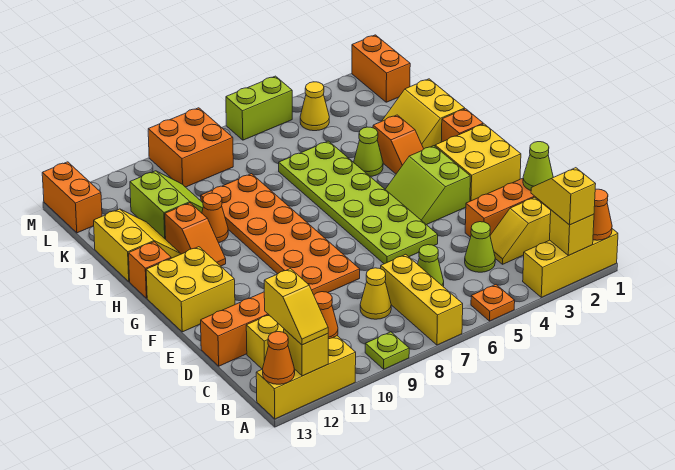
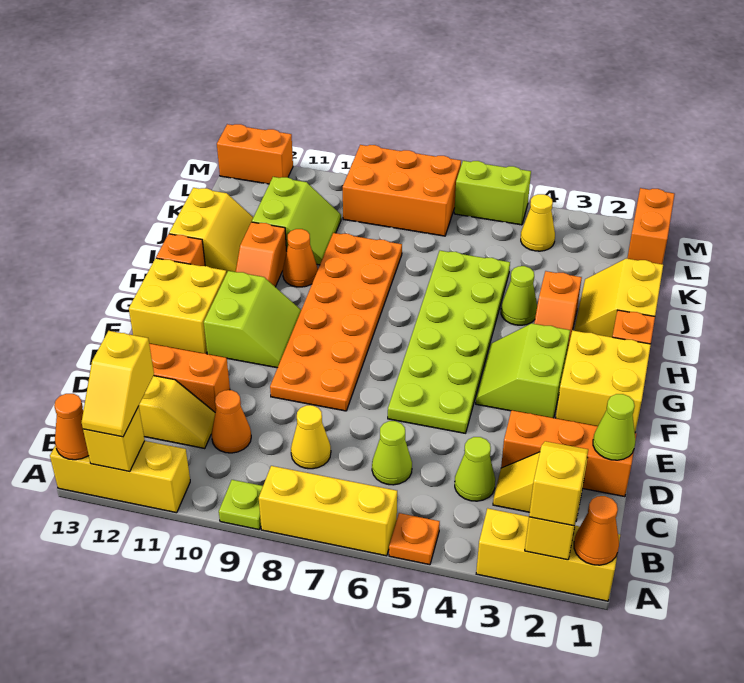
yellow brick A7:C7 level 1 -> yellow brick A6:A8 level 1
none -> lime slope F10:G11 level 1 top 11
orange brick L8:M9 level 1 -> orange brick L7:M9 level 1
orange brick L13:M13 level 1 -> orange brick M12:M13 level 1

